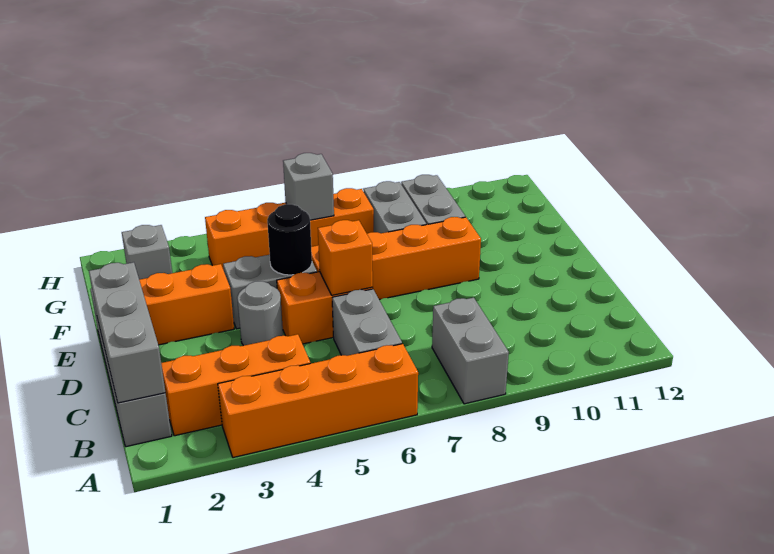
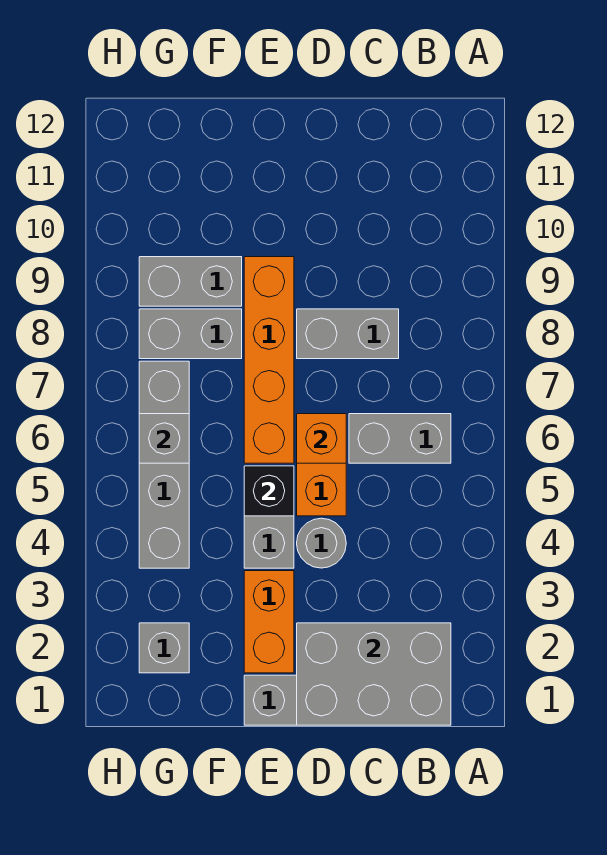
orange brick A3:A6 level 1 -> none
grey brick A8:B8 level 1 -> grey brick C8:D8 level 1
grey brick B1:D1 level 2 -> grey brick B1:D2 level 2
orange brick B2:B4 level 1 -> none
black round brick E5 level 2 -> black brick E5 level 2
orange brick G4:G7 level 1 -> grey brick G4:G7 level 1

